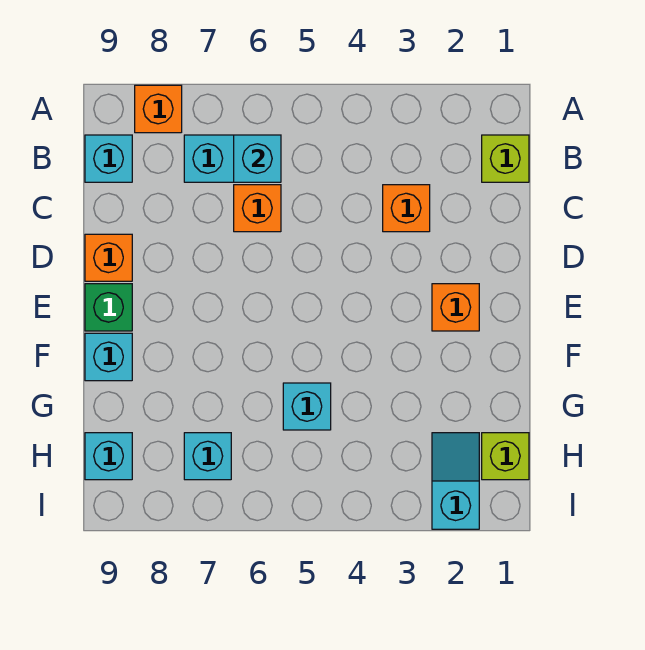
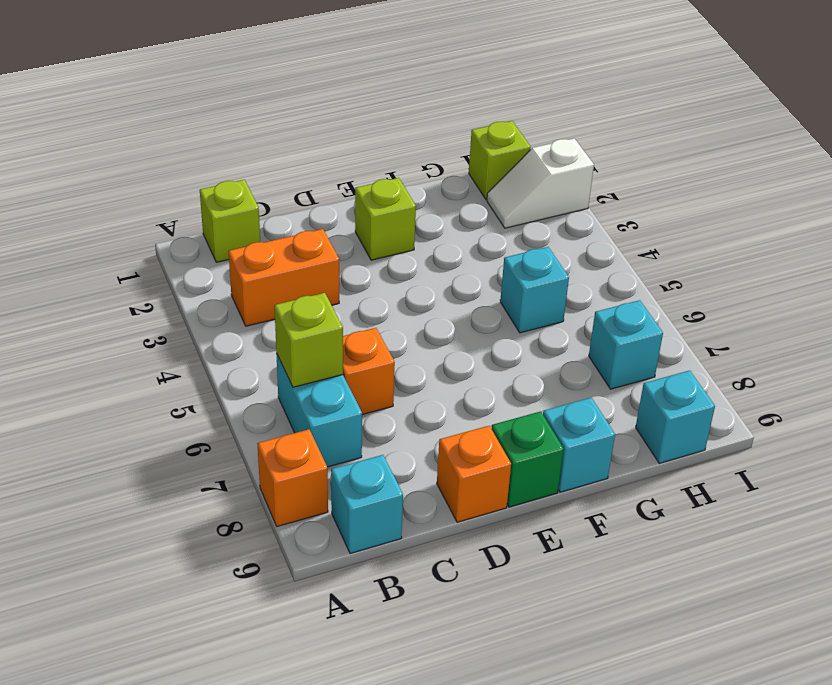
cyan brick B6 level 2 -> lime brick B6 level 2
orange brick C3 level 1 -> orange brick B3:C3 level 1
orange brick E2 level 1 -> lime brick E2 level 1
cyan slope H2:I2 level 1 top I -> white slope H2:I2 level 1 top I

